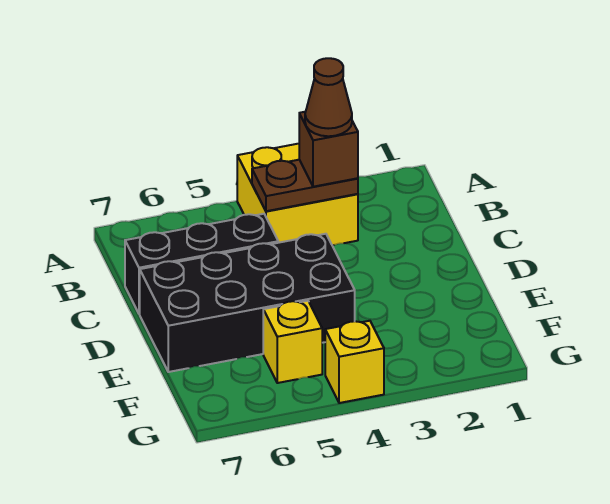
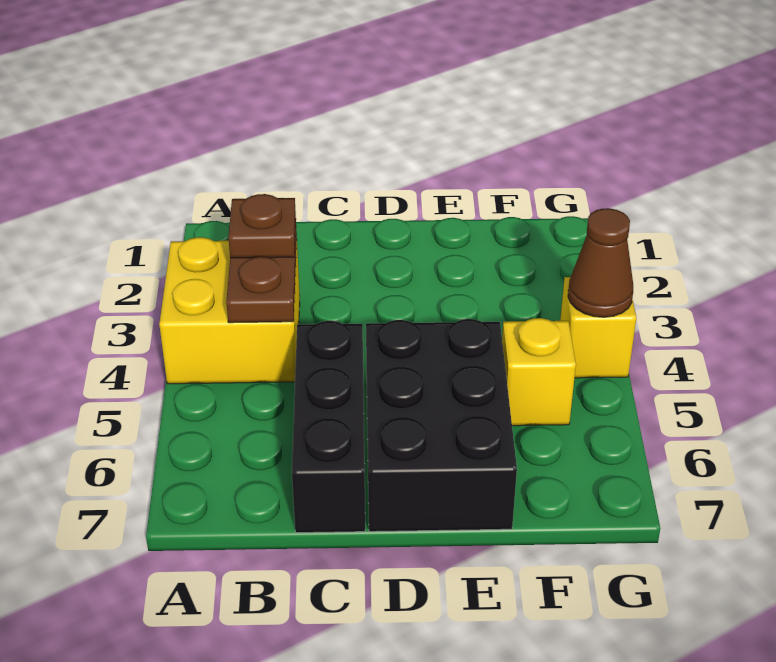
brown brick B3 level 3 -> brown plate B3 level 3
brown cone B3 level 4 -> brown cone G4 level 2
black brick D4:E7 level 1 -> black brick D5:E7 level 1

